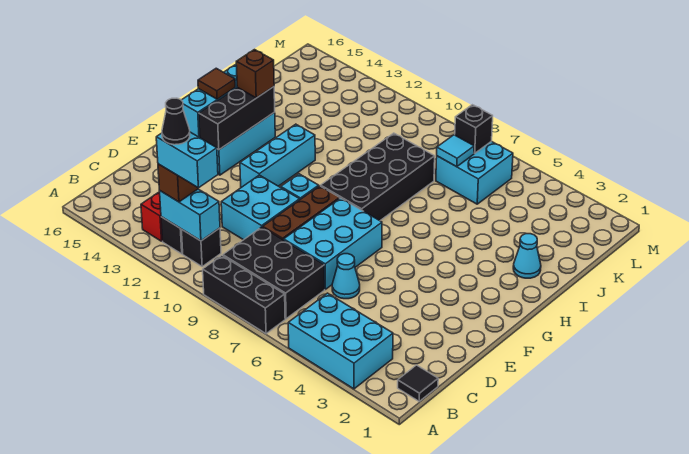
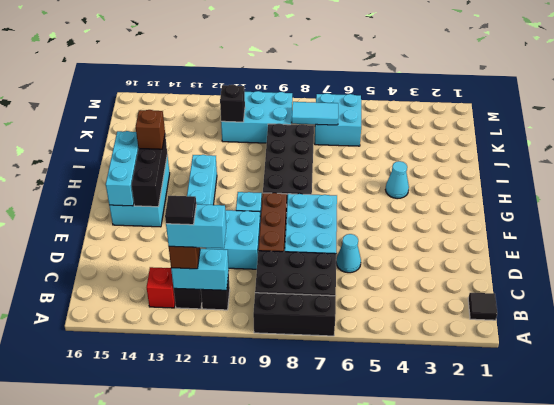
cyan brick A3:B5 level 1 -> cyan brick K9:L11 level 1
black cone B12 level 5 -> black tile B12 level 5
brown tile G15 level 3 -> none
cyan cone I2 level 1 -> cyan cone H4 level 1
cyan tile K7 level 2 -> cyan tile K7:K8 level 2
black brick L7 level 2 -> black brick K11 level 2

